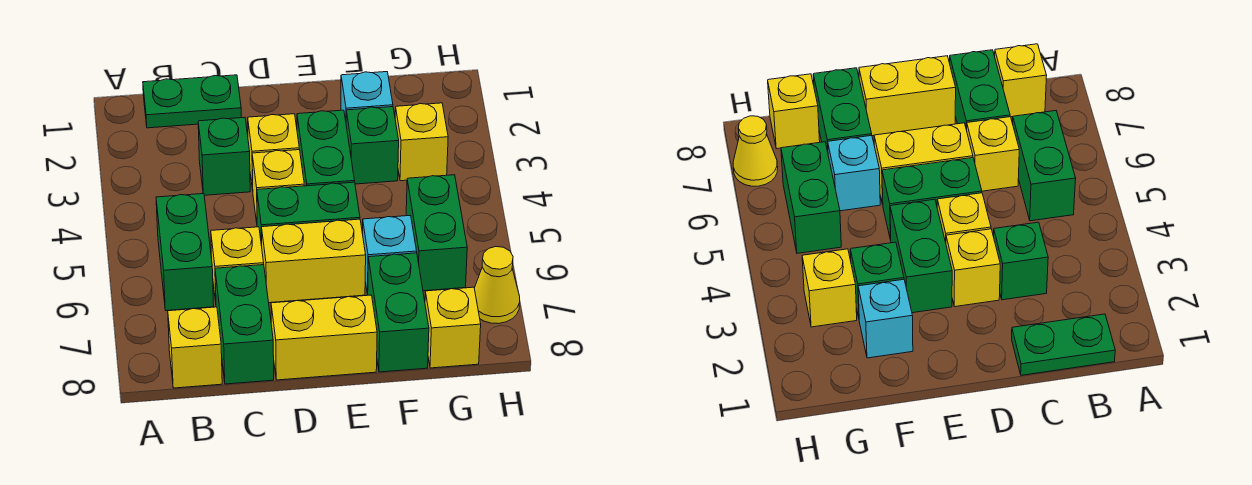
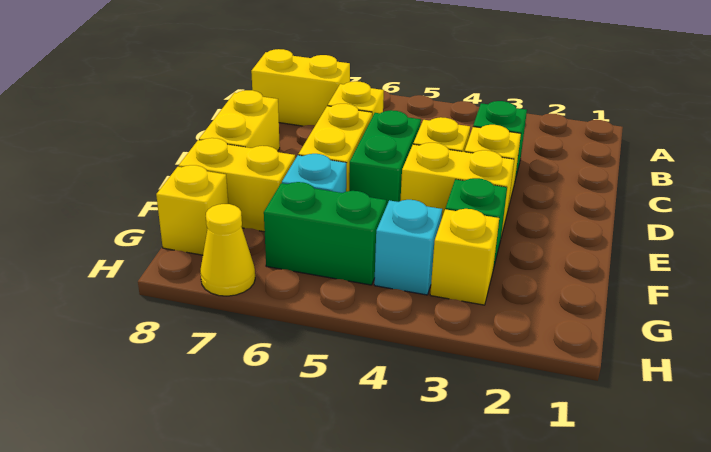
green plate B1:C1 level 1 -> none
green brick B5:B6 level 1 -> none
yellow brick B8 level 1 -> yellow brick B7:B8 level 1
green brick C7:C8 level 1 -> none
green brick E3:E4 level 1 -> yellow brick E3:E4 level 1
cyan brick F2 level 1 -> cyan brick G4 level 1
green brick F7:F8 level 1 -> yellow brick F7:F8 level 1

